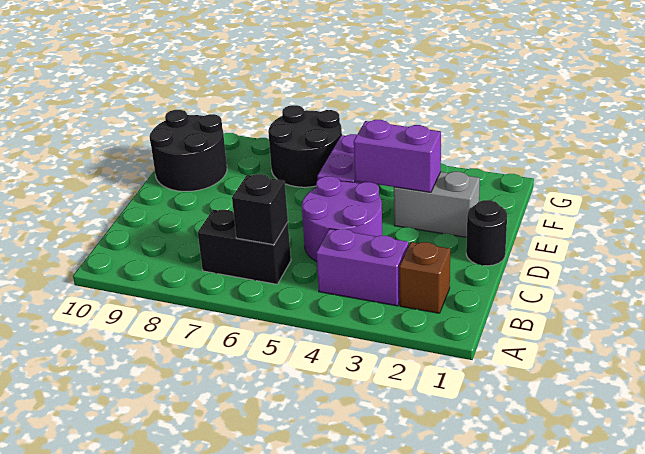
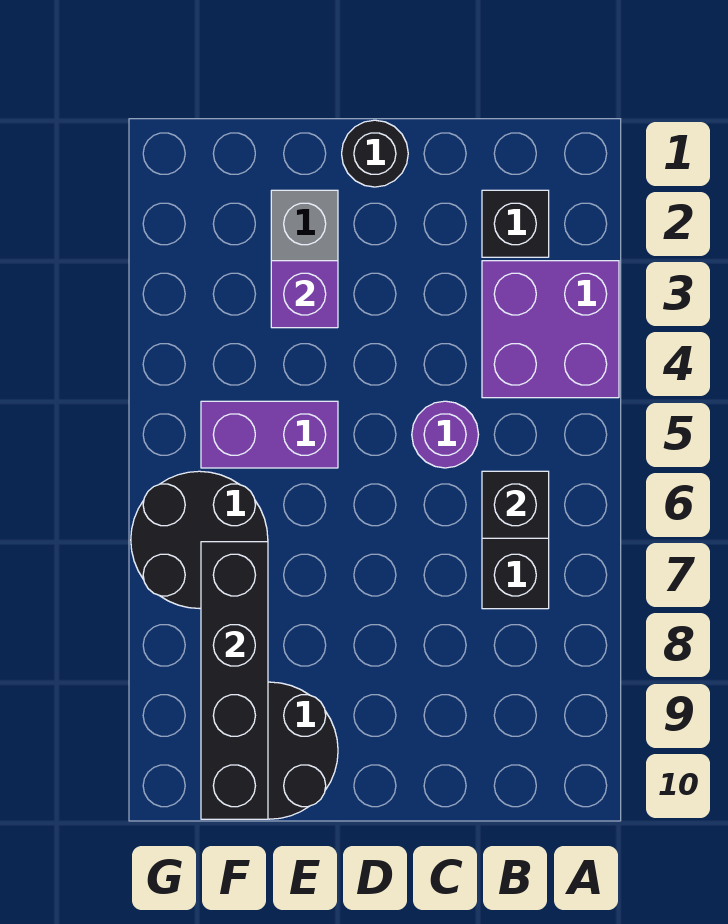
brown brick B2 level 1 -> black brick B2 level 1
purple brick B3:B4 level 1 -> purple brick A3:B4 level 1
purple round brick C4:D5 level 1 -> purple round brick C5 level 1
purple brick E3:E4 level 2 -> purple brick E3 level 2
none -> black brick F7:F10 level 2

